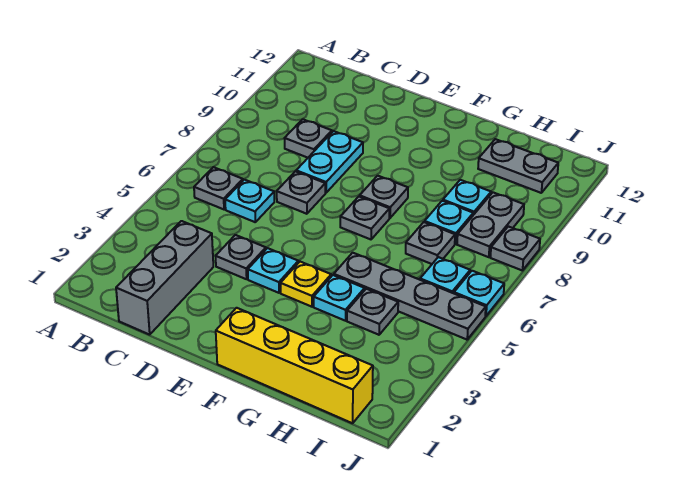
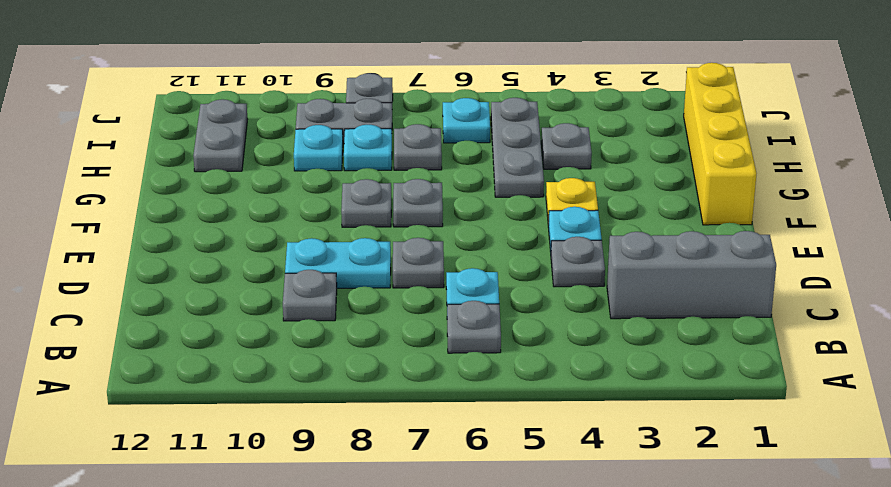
cyan plate G4 level 1 -> none
grey plate G5:J5 level 1 -> grey plate G5:I5 level 1
cyan plate J6 level 1 -> none

